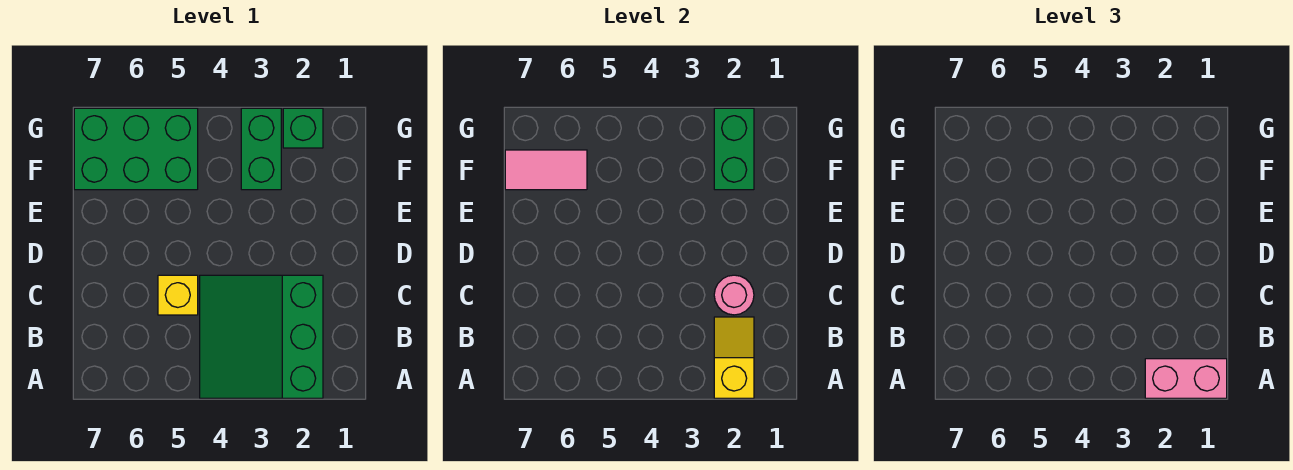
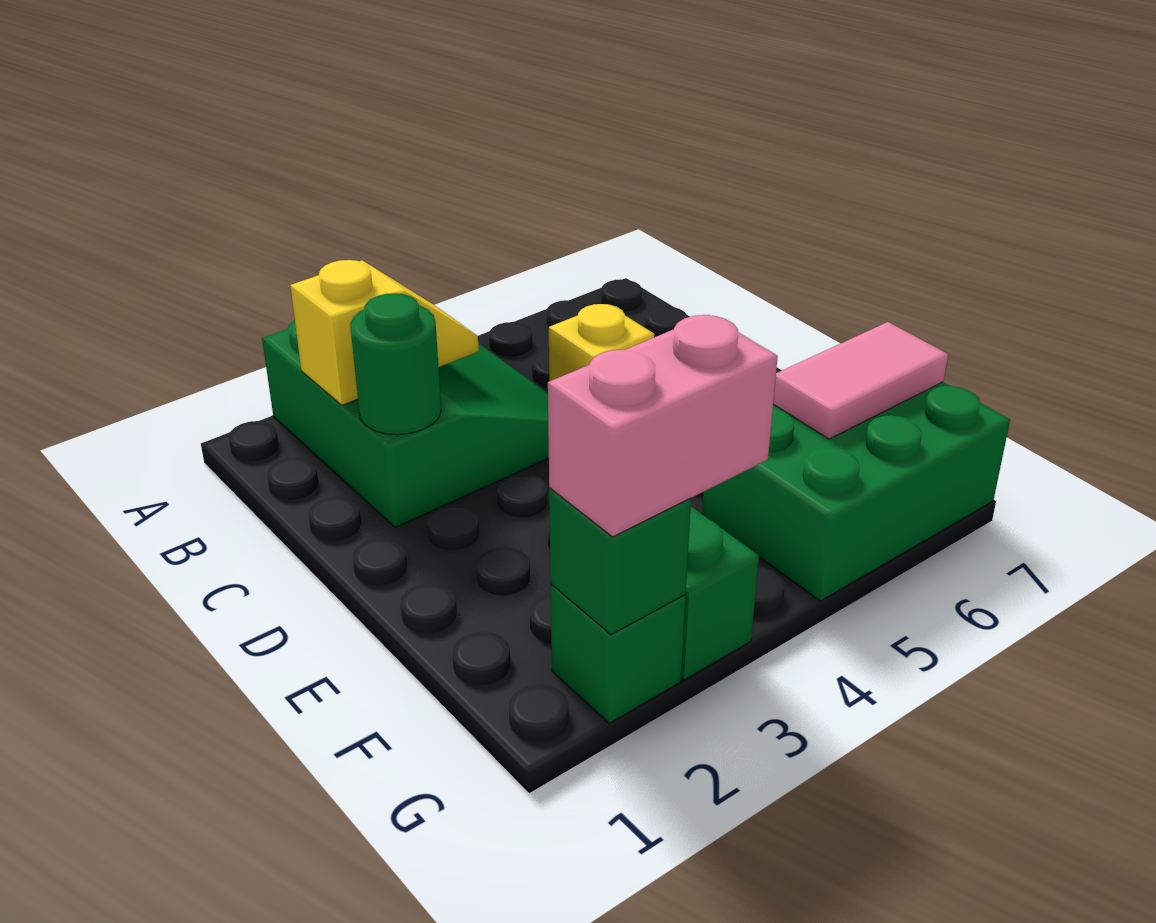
pink brick A1:A2 level 3 -> pink brick G2:G3 level 3
yellow slope A2:B2 level 2 top A -> yellow slope B2:B3 level 2 top 2
pink round brick C2 level 2 -> green round brick C2 level 2
green brick F2:G2 level 2 -> green brick G2 level 2

